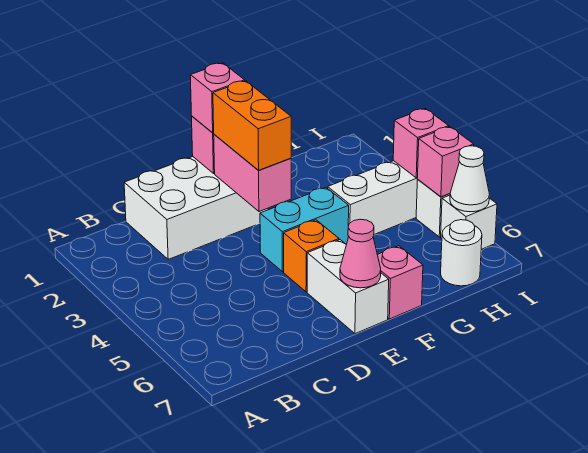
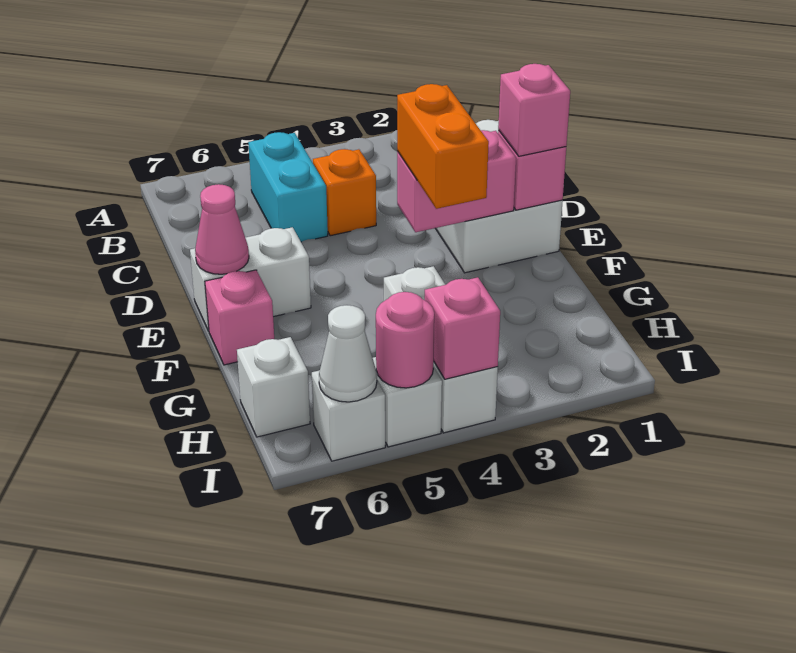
orange brick E2:E3 level 3 -> orange brick E3:F3 level 3
cyan brick E4:F4 level 1 -> cyan brick B5:C5 level 1
orange brick E5 level 1 -> orange brick C4 level 1
white round brick H7 level 1 -> white brick H7 level 1
pink brick I5 level 2 -> pink round brick I5 level 2

